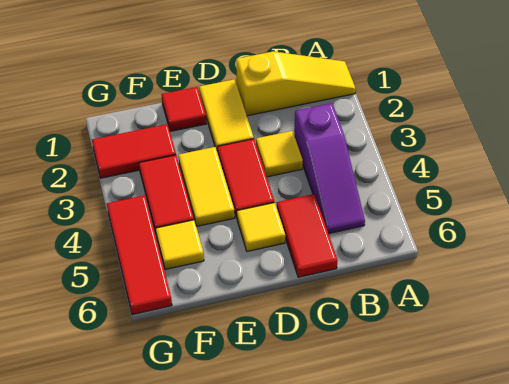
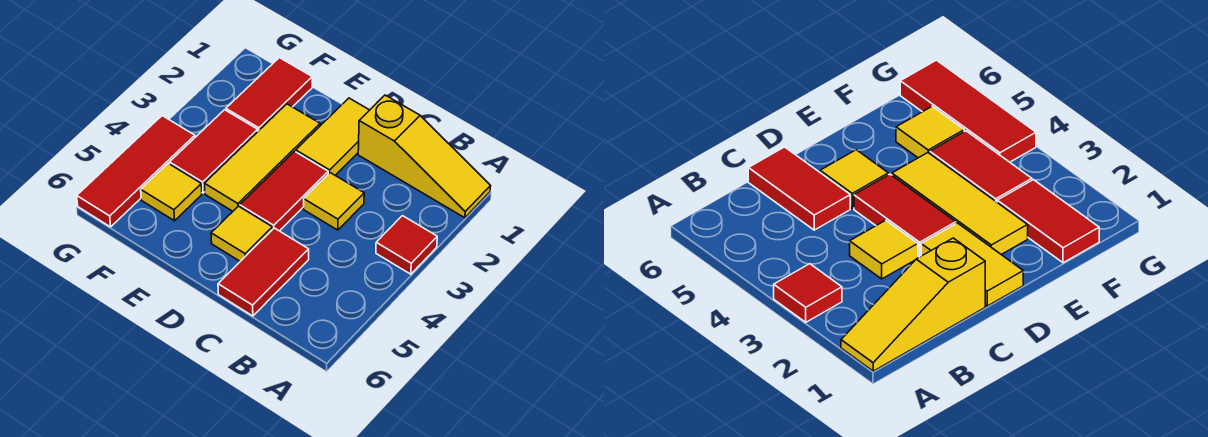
purple slope B3:B5 level 1 top 3 -> none
red tile E1 level 1 -> red tile A3 level 1
yellow tile E3:E4 level 1 -> yellow tile E2:E4 level 1
red tile F2:G2 level 1 -> red tile F1:F2 level 1

